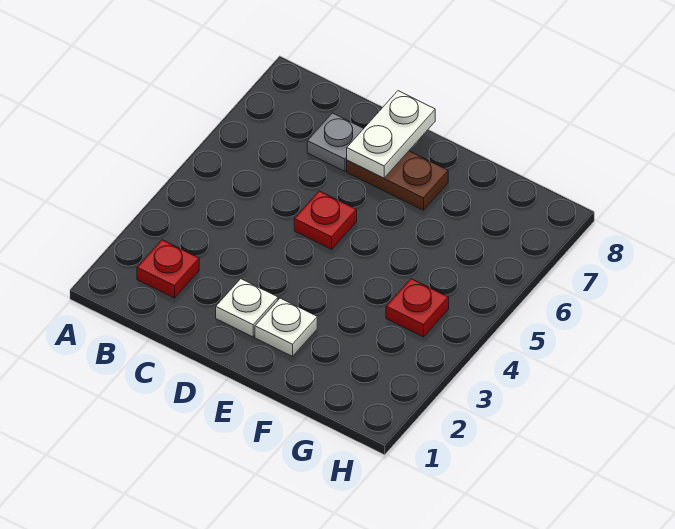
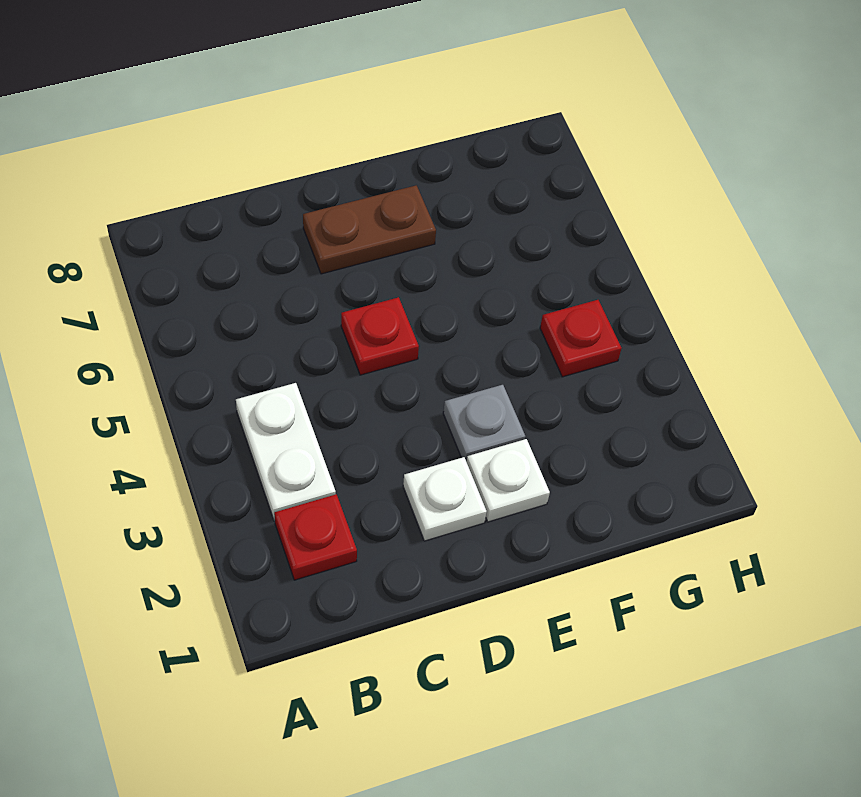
grey plate C7 level 1 -> grey plate E3 level 1
white plate D7:D8 level 2 -> white plate B3:B4 level 1

